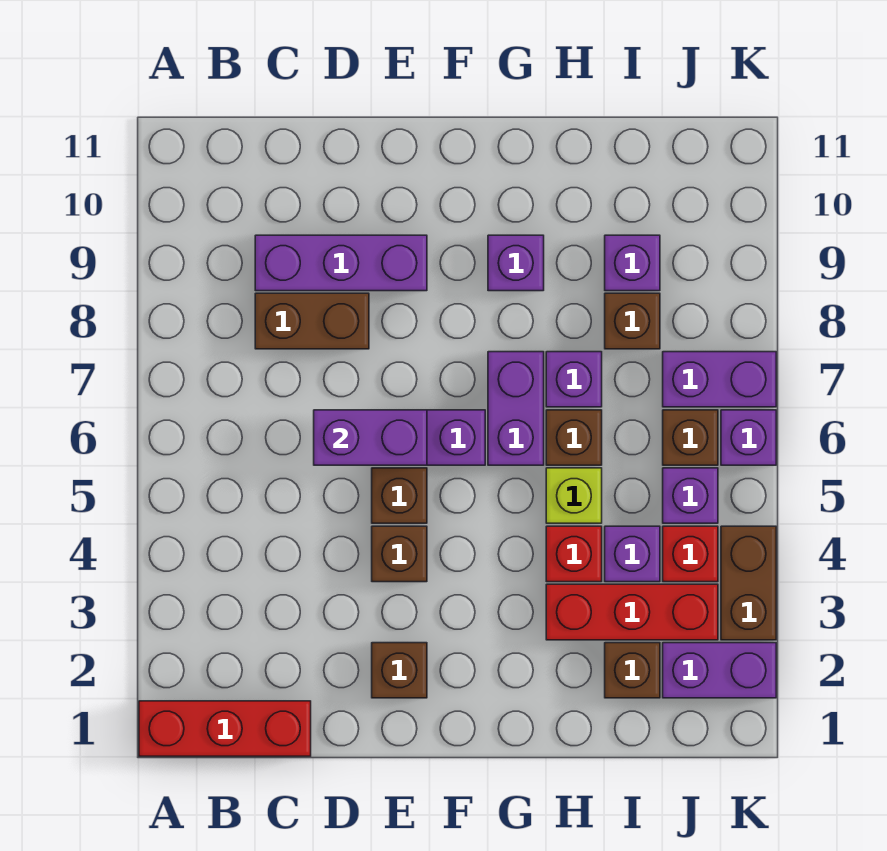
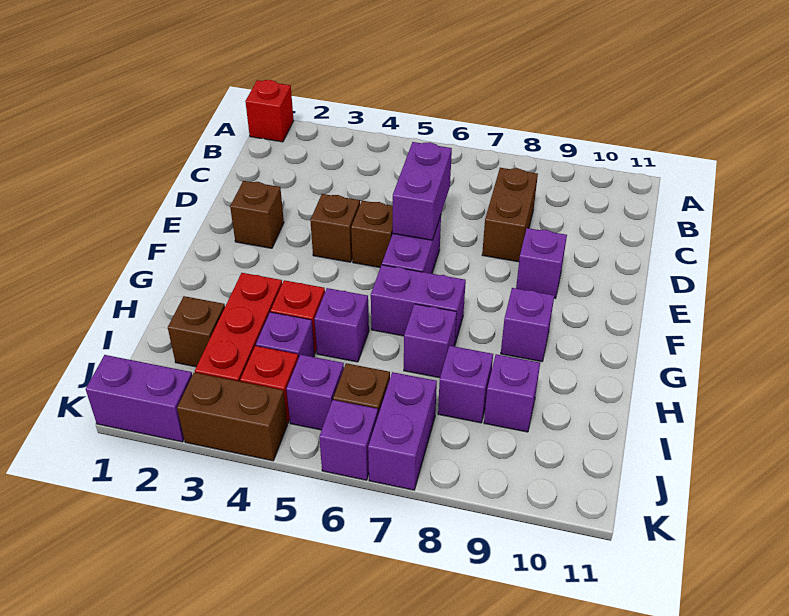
red brick A1:C1 level 1 -> red brick A1 level 1
purple brick C9:E9 level 1 -> purple brick E9 level 1
lime brick H5 level 1 -> purple brick H5 level 1
brown brick H6 level 1 -> none
brown brick I8 level 1 -> purple brick I8 level 1
purple brick J2:K2 level 1 -> purple brick K1:K2 level 1

